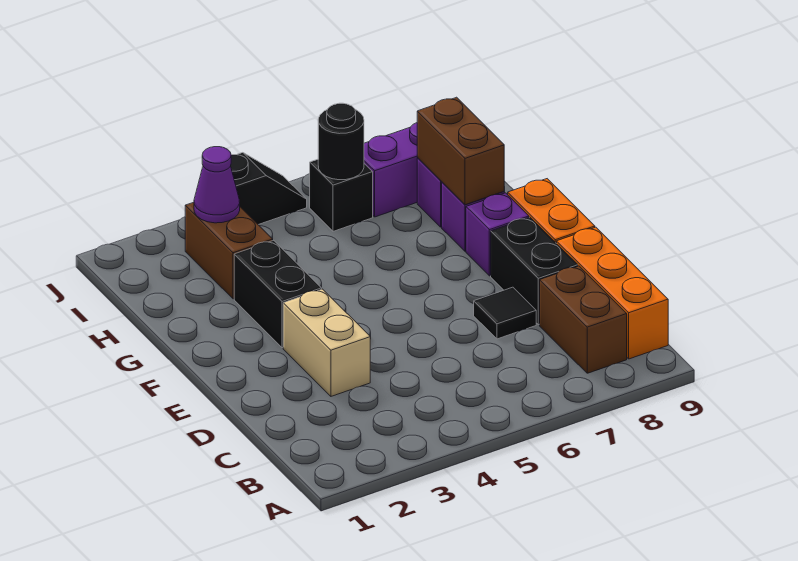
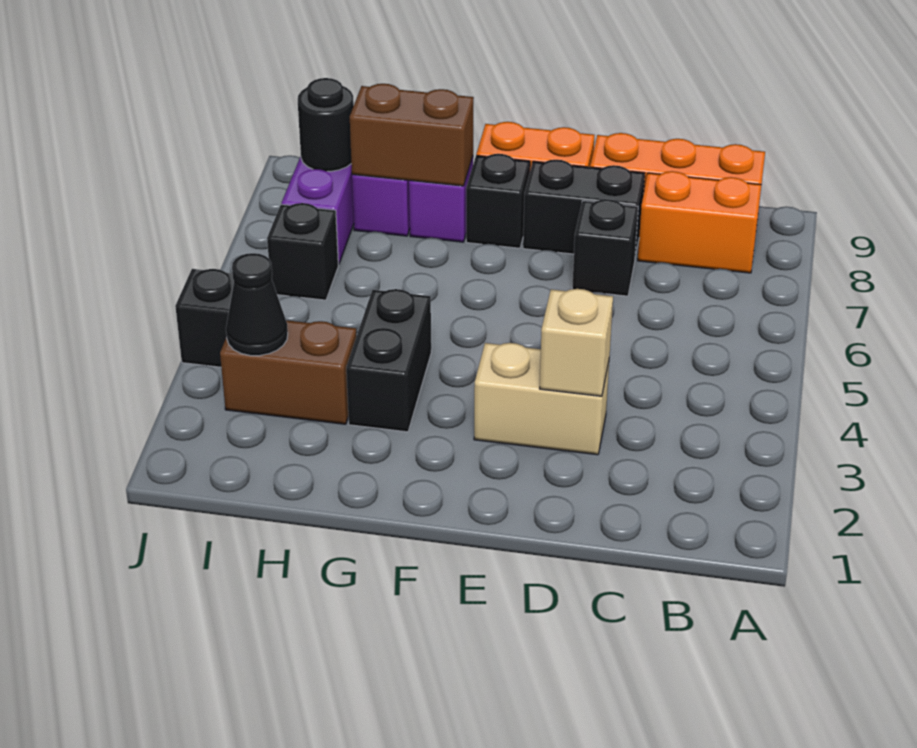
brown brick B8:C8 level 1 -> orange brick B8:C8 level 1
none -> tan brick D3 level 2
black tile D7 level 1 -> black brick D7 level 1
black brick F3:G3 level 1 -> black brick G3:G4 level 1
purple brick F8 level 1 -> black brick F8 level 1
purple cone I3 level 2 -> black cone I3 level 2
black round brick I6 level 2 -> black round brick I8 level 2

